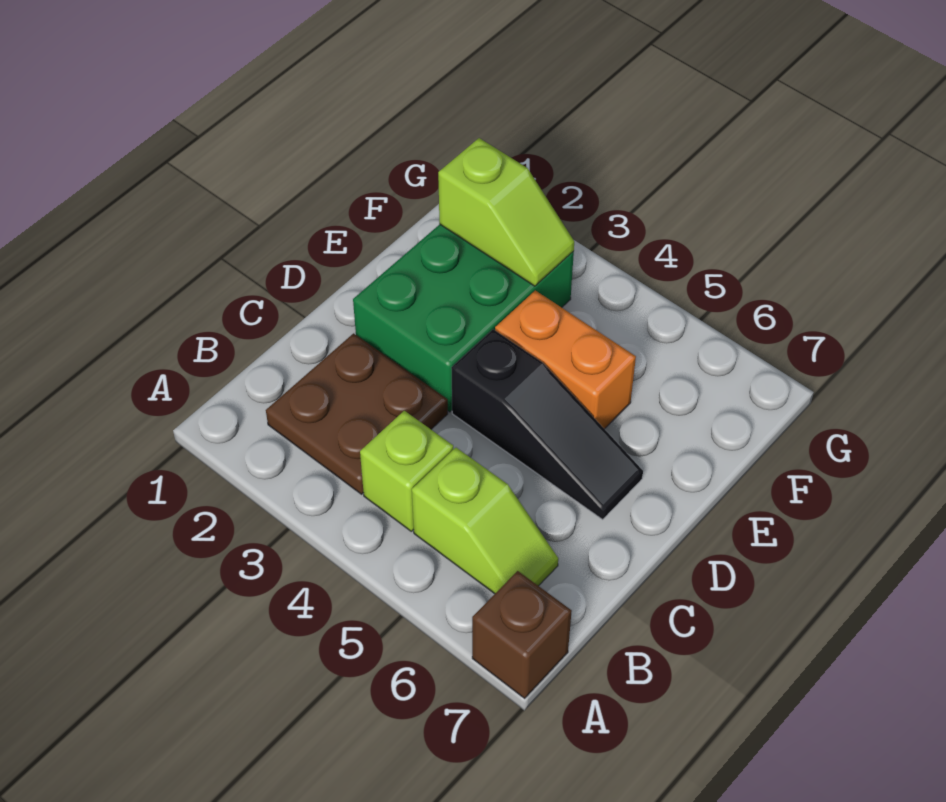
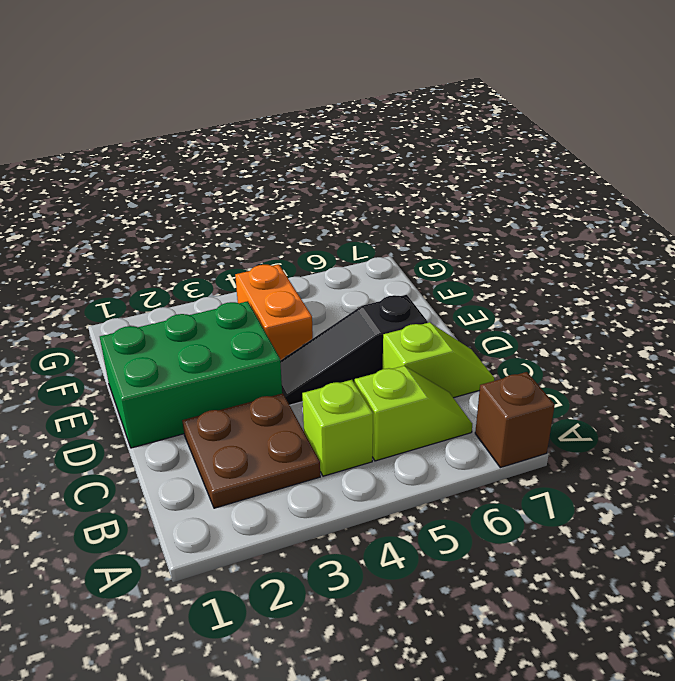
green brick D2:F3 level 1 -> green brick D1:E3 level 1
black slope D4:D6 level 1 top 4 -> black slope D4:D6 level 1 top 6
orange brick E4:E5 level 1 -> orange brick E4:F4 level 1
lime slope F2:F3 level 2 top 2 -> lime slope C6:C7 level 1 top 6

